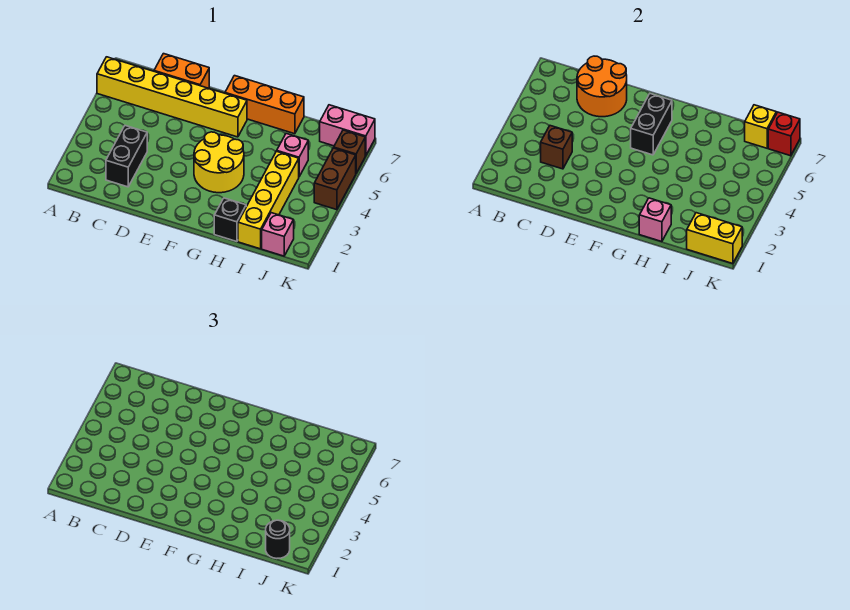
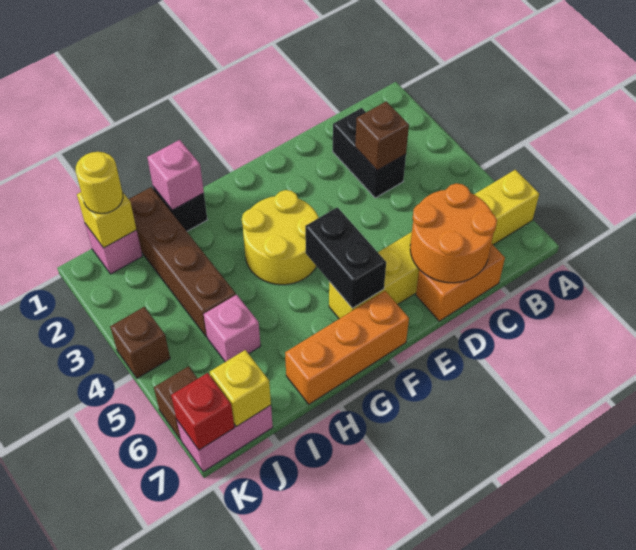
yellow brick I1:I4 level 1 -> brown brick I1:I4 level 1
yellow brick J1:K1 level 2 -> yellow brick J1 level 2
black round brick J1 level 3 -> yellow round brick J1 level 3
brown brick K4:K5 level 1 -> brown brick K4 level 1

